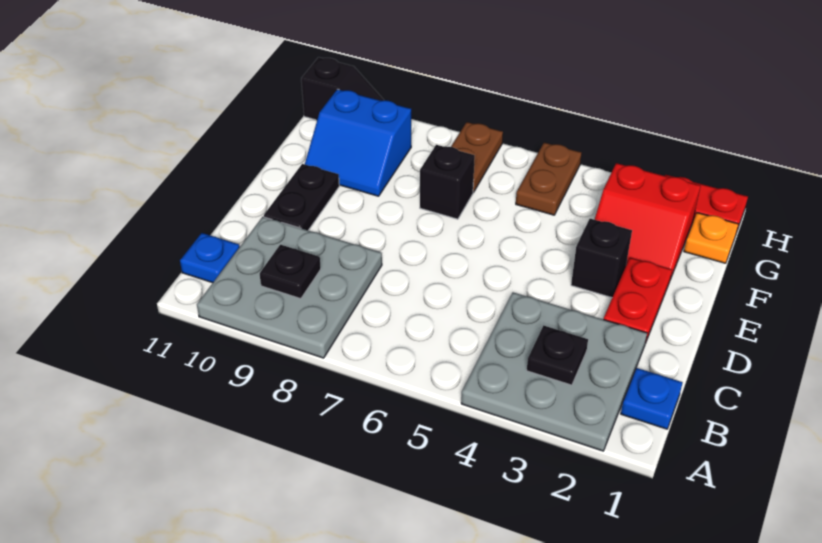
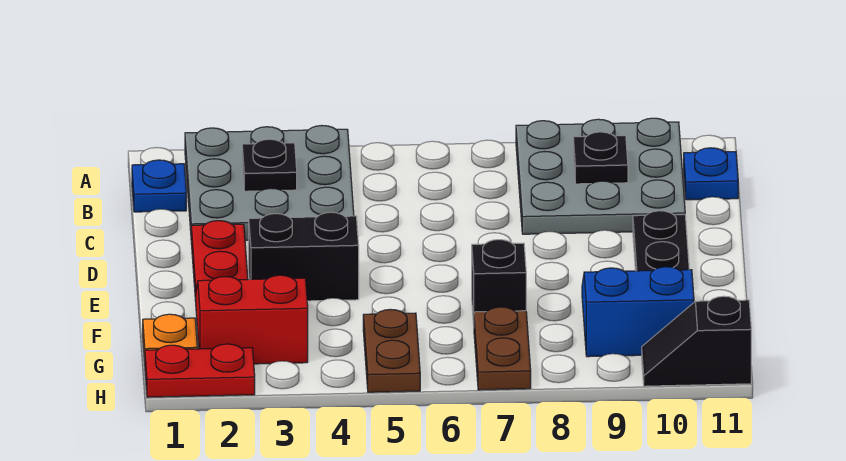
black brick E3 level 1 -> black brick E3:E4 level 1

